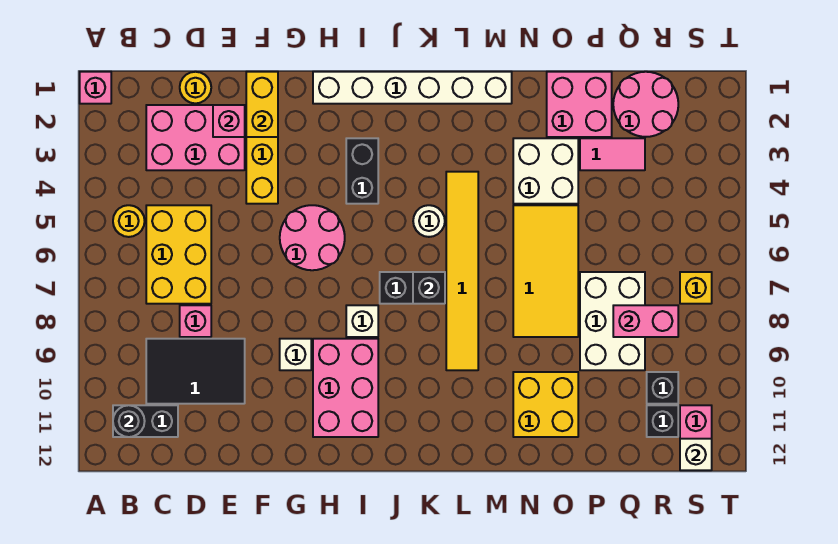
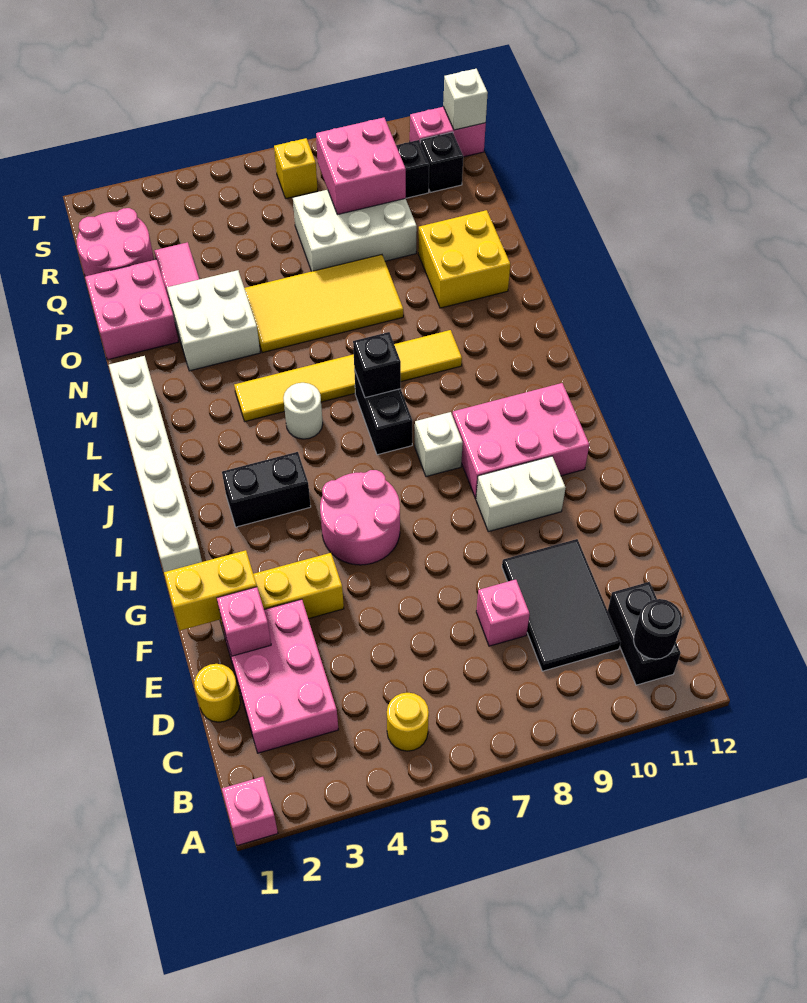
yellow brick C5:D7 level 1 -> none
white brick G9 level 1 -> white brick G9:G10 level 1
pink brick Q8:R8 level 2 -> pink brick Q8:R9 level 2

